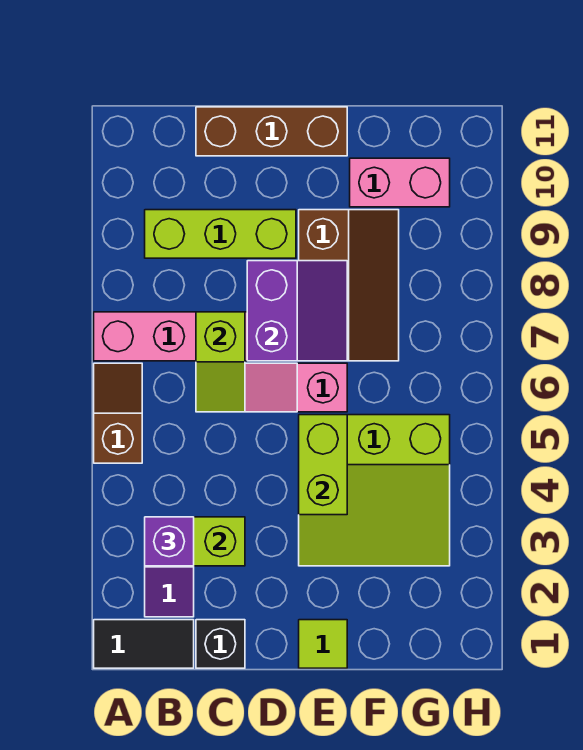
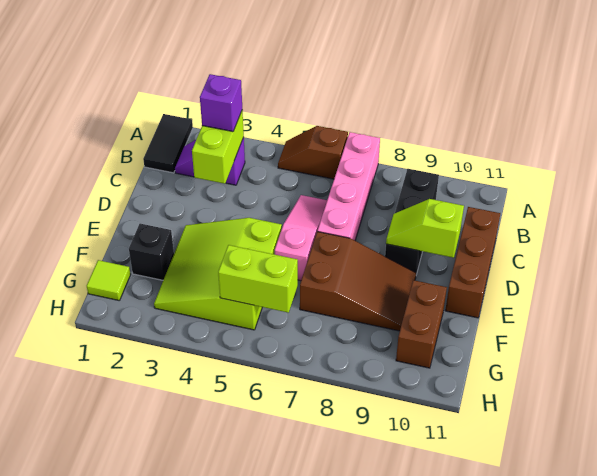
brown slope A5:A6 level 1 top 5 -> brown slope A5:A6 level 1 top 6
lime brick B9:D9 level 1 -> black brick B9:D9 level 1
black brick C1 level 1 -> black brick F2 level 1
lime slope C6:C7 level 2 top 7 -> lime slope D9:D10 level 2 top 10
purple slope D7:E8 level 2 top D -> none
lime tile E1 level 1 -> lime tile G1 level 1
lime brick E4:E5 level 2 -> lime brick G5:G6 level 2
brown slope E7:F9 level 1 top E -> brown slope E7:F9 level 1 top 7
pink brick F10:G10 level 1 -> brown brick F10:G10 level 1

